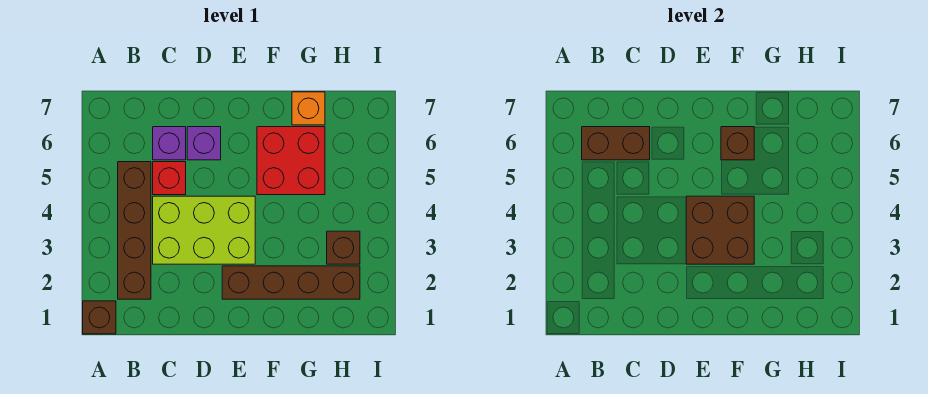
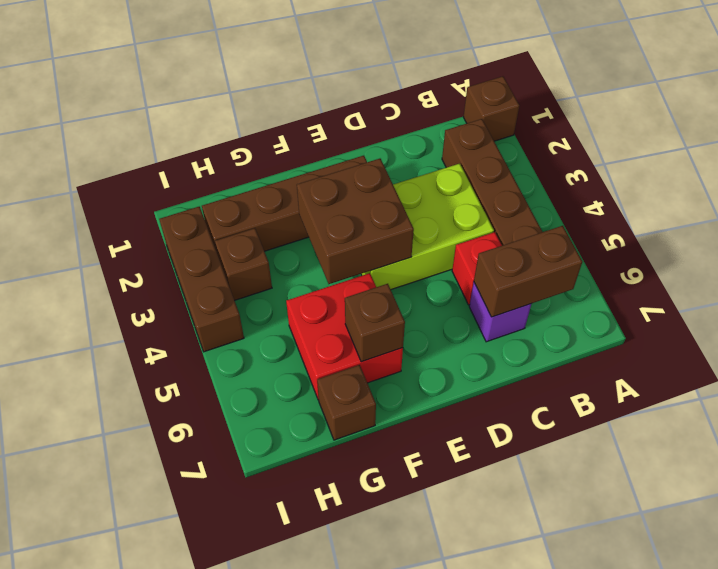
purple brick D6 level 1 -> none
orange brick G7 level 1 -> brown brick G7 level 1
none -> brown brick I2:I4 level 1

